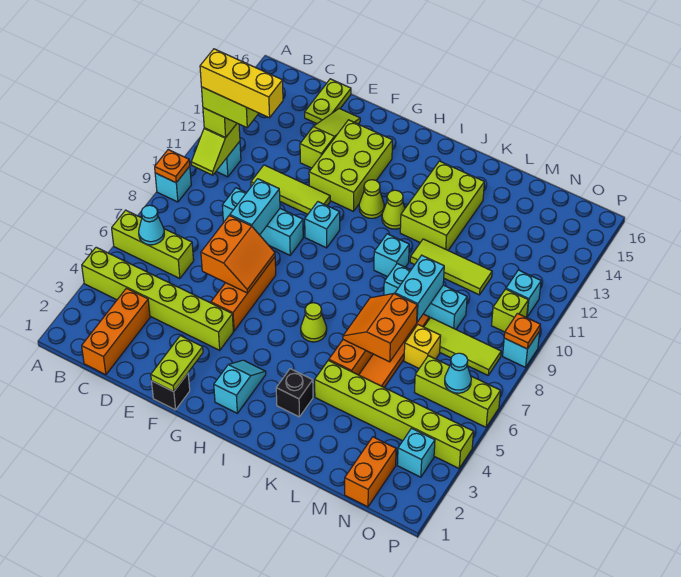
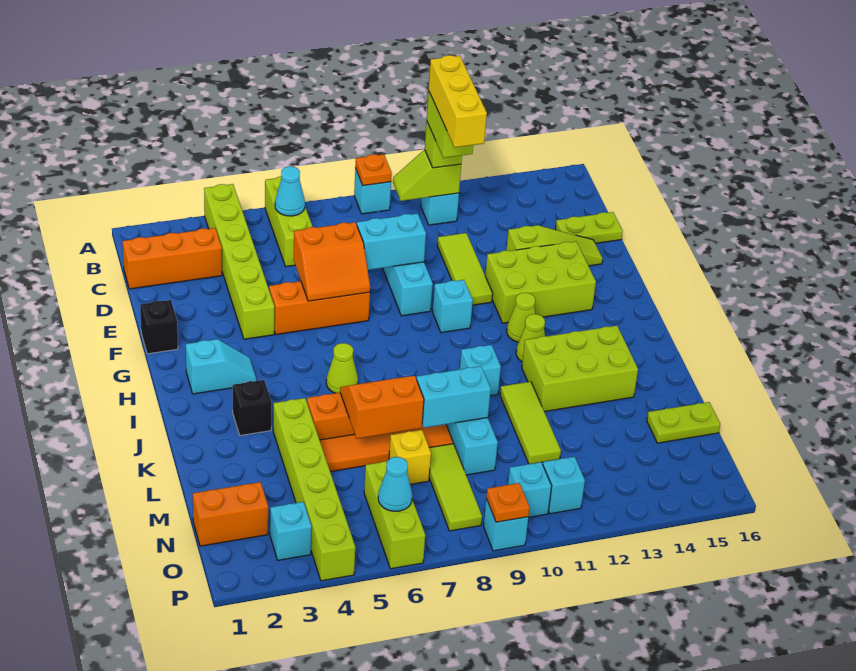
lime plate F1:F2 level 2 -> lime plate M15:M16 level 1
lime brick O10 level 1 -> cyan brick O10 level 1

